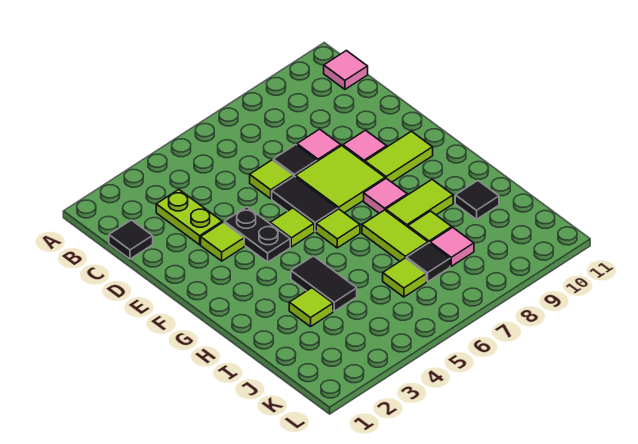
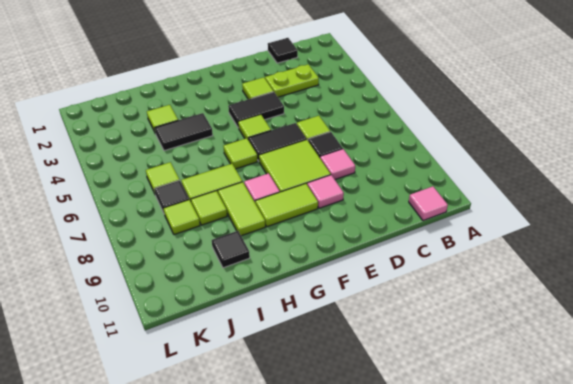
black plate E4:F4 level 1 -> black tile E4:F4 level 1
lime tile F9:F10 level 1 -> lime tile F9:G9 level 1
pink tile J8 level 1 -> lime tile J8 level 1

